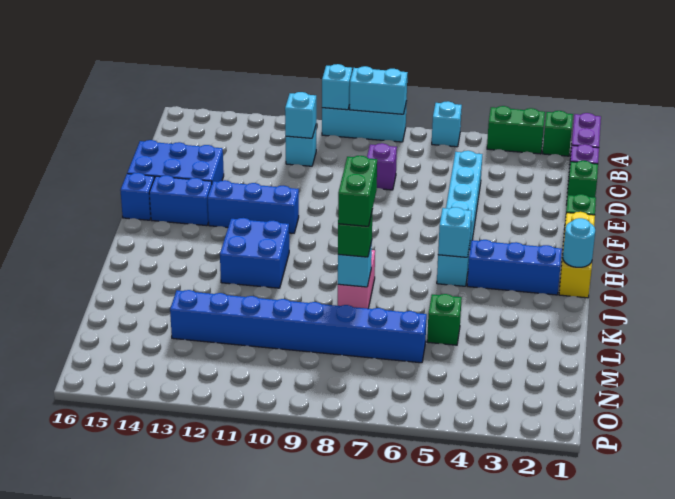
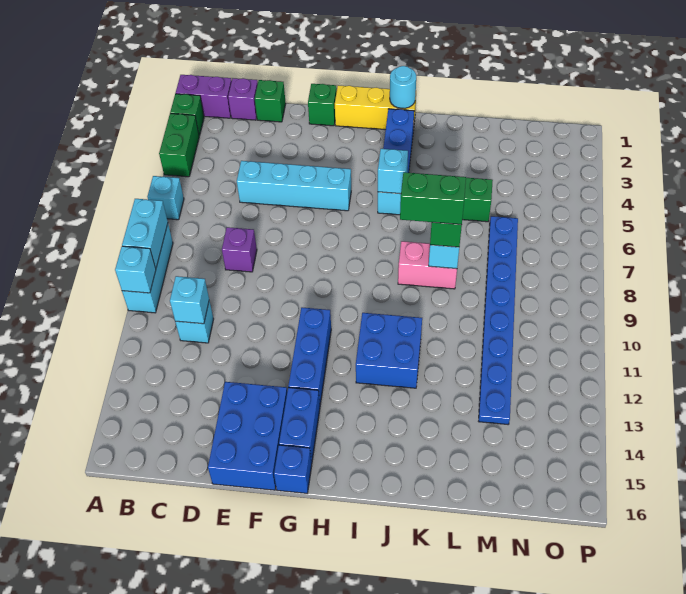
blue brick M6:M13 level 1 -> blue plate M6:M13 level 1

